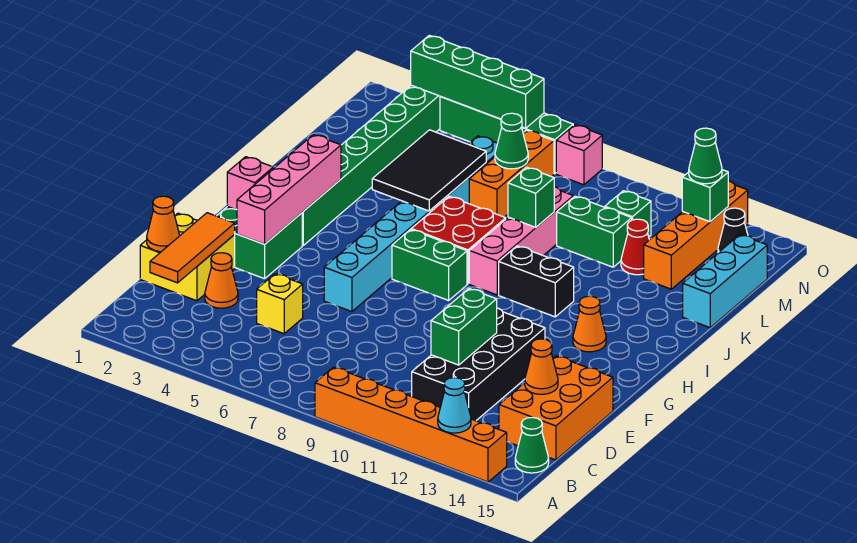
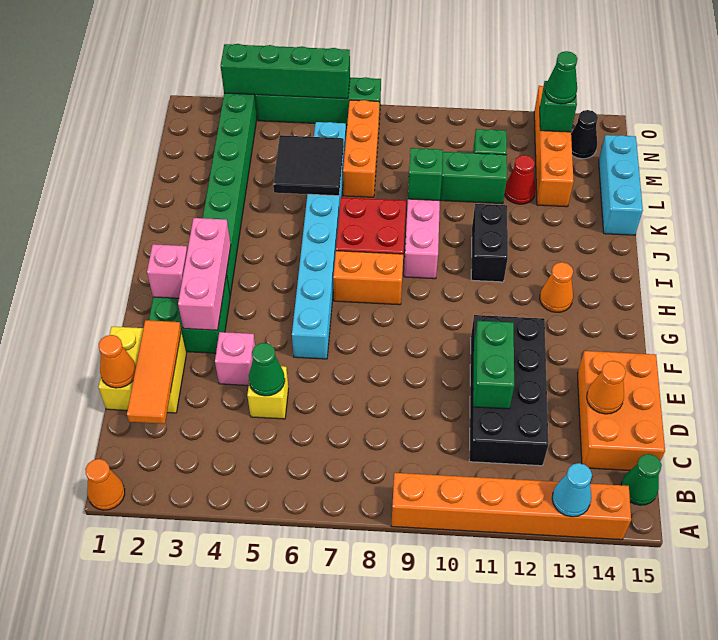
orange cone D3 level 1 -> orange cone A1 level 1
pink brick F3:I3 level 2 -> pink brick F3:H3 level 2
green brick H7:H8 level 1 -> orange brick H7:H8 level 1
black brick I10:I11 level 1 -> black brick I11:J11 level 1
black tile J5:L6 level 2 -> black tile K5:L6 level 2
green cone M7 level 2 -> green cone D5 level 2
pink brick O8 level 1 -> pink brick E4 level 1

